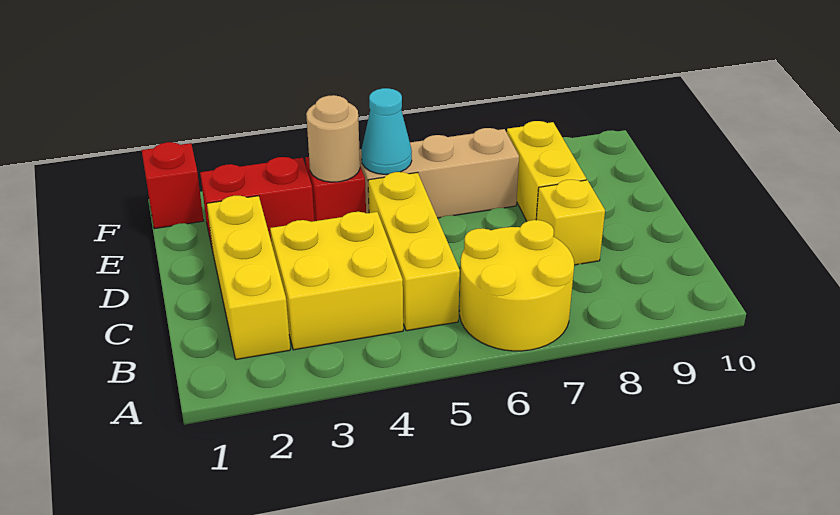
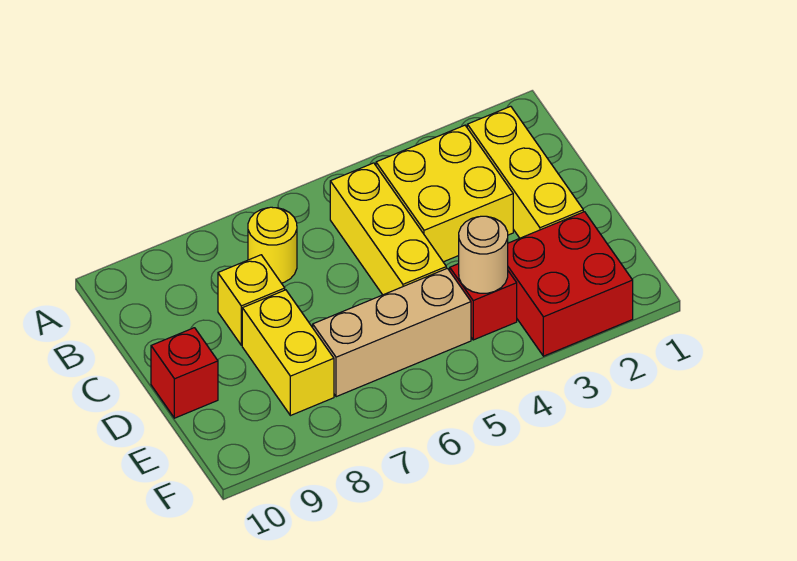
yellow round brick A6:B7 level 1 -> yellow round brick B7 level 1
red brick E2:E3 level 1 -> red brick E2:F3 level 1
cyan cone E5 level 2 -> none
red brick F1 level 1 -> red brick D10 level 1

